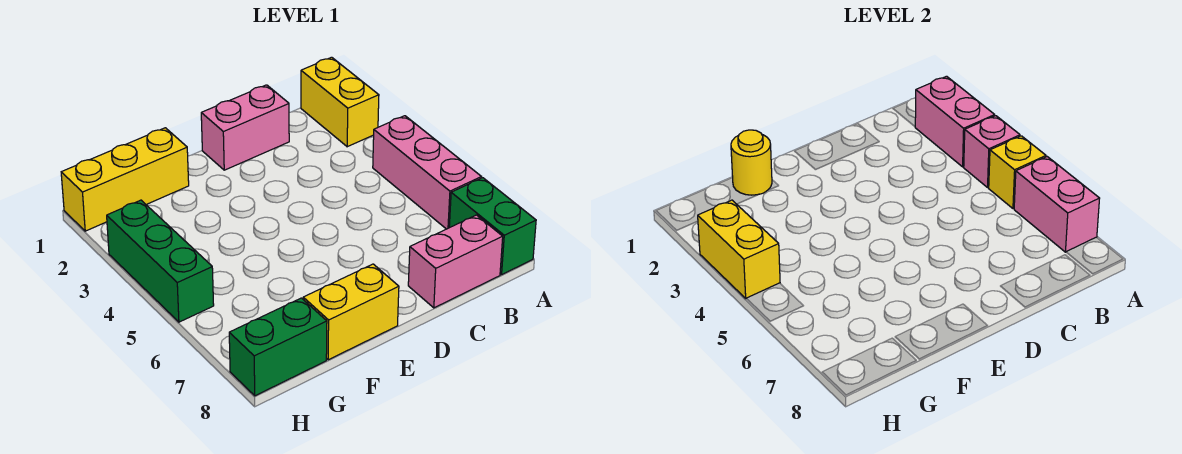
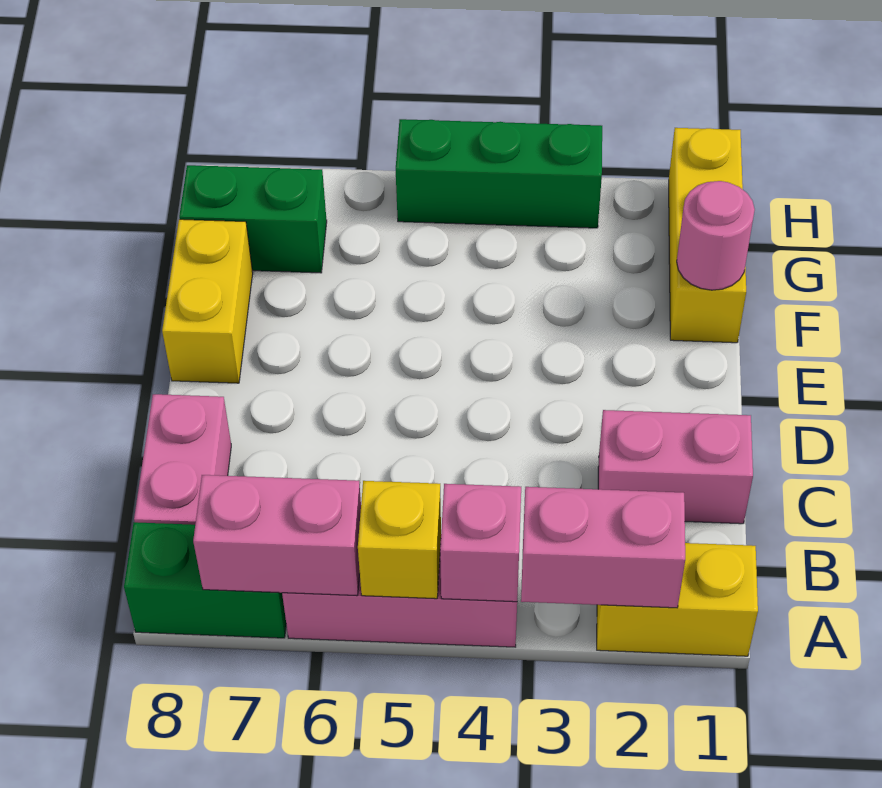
pink brick C1:D1 level 1 -> pink brick C1:C2 level 1
yellow round brick F1 level 2 -> pink round brick F1 level 2
green brick G8:H8 level 1 -> green brick G7:G8 level 1
yellow brick H3:H4 level 2 -> none

